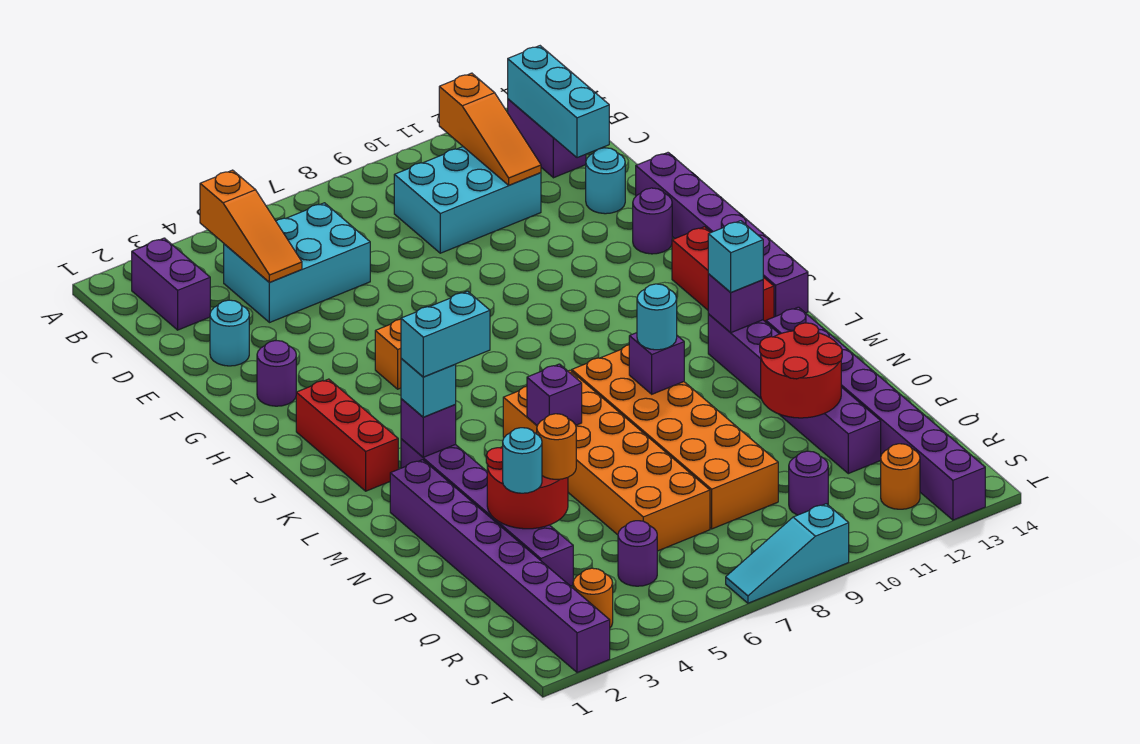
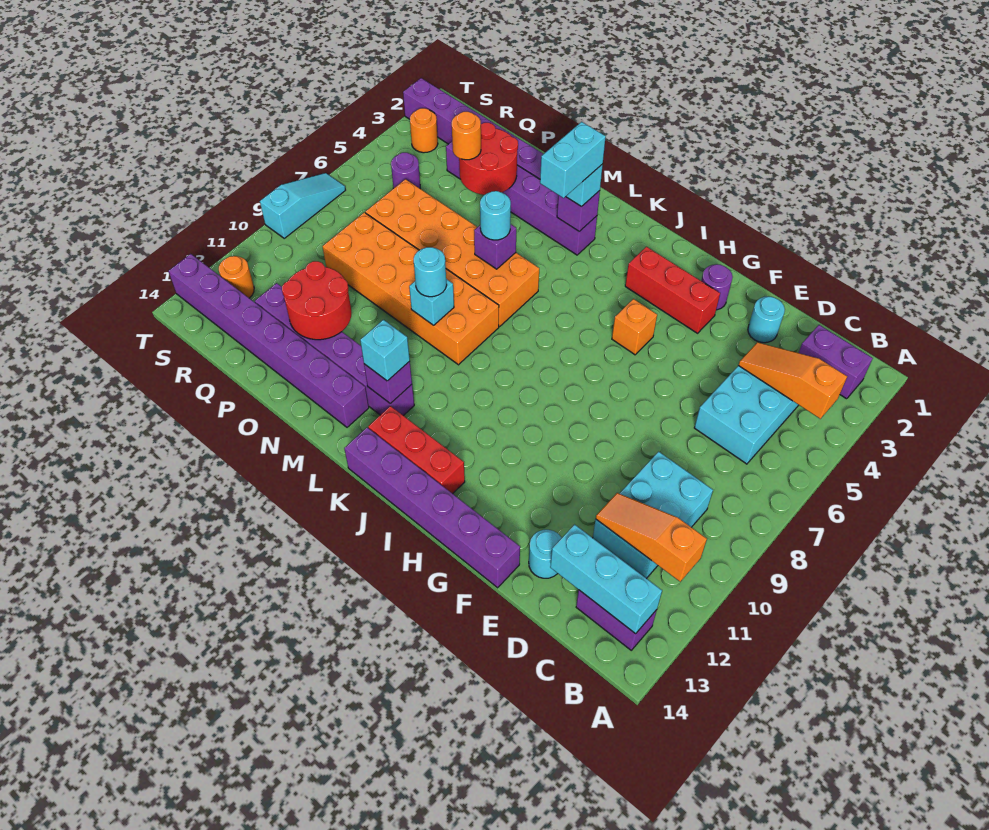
purple round brick G13 level 1 -> none
red brick I2:K2 level 1 -> red brick G3:I3 level 1
purple brick M9 level 2 -> cyan brick M9 level 2
cyan round brick P3 level 3 -> cyan round brick M6 level 3
purple round brick R10 level 1 -> none

